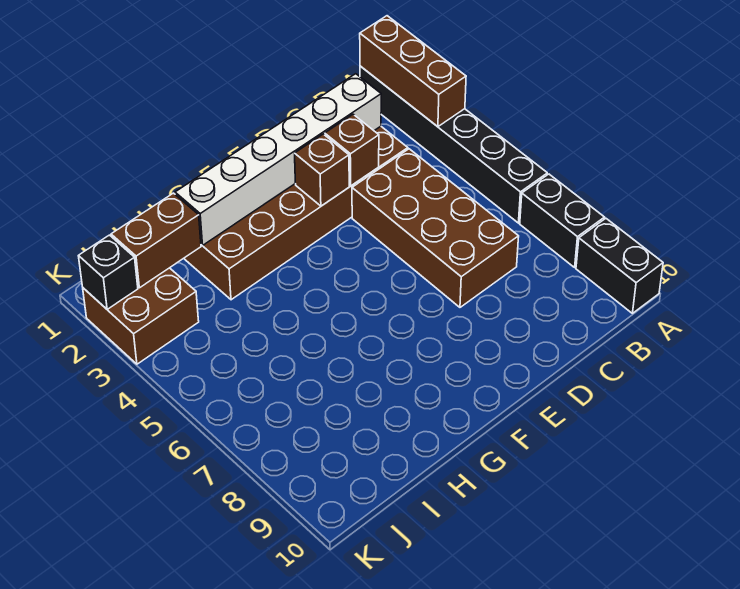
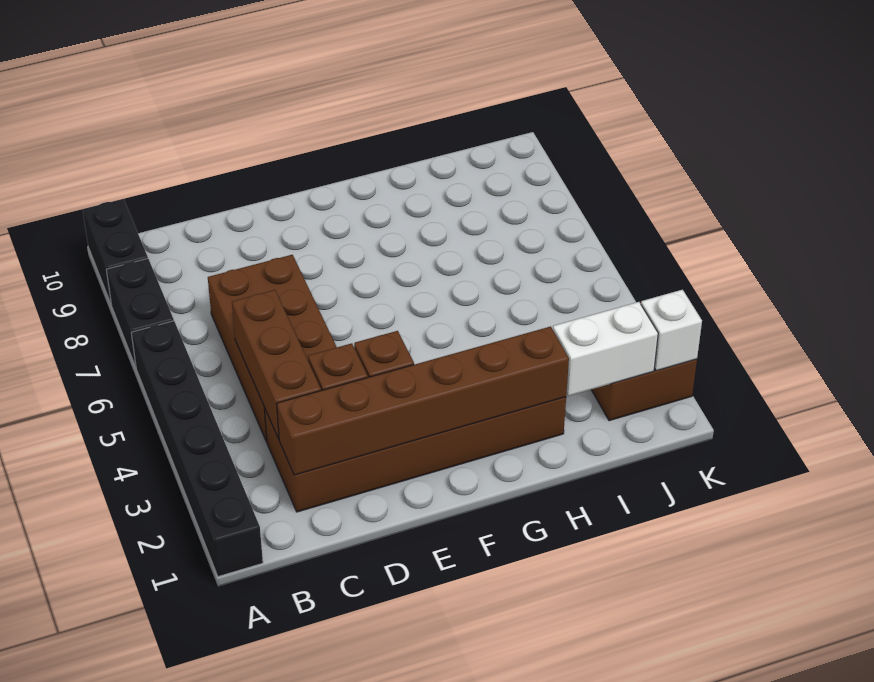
brown brick A1:A3 level 2 -> brown brick C3:C5 level 2
white brick C2:H2 level 2 -> brown brick C2:H2 level 2
brown brick I2:J2 level 2 -> white brick I2:J2 level 2
black brick K2 level 2 -> white brick K2 level 2

